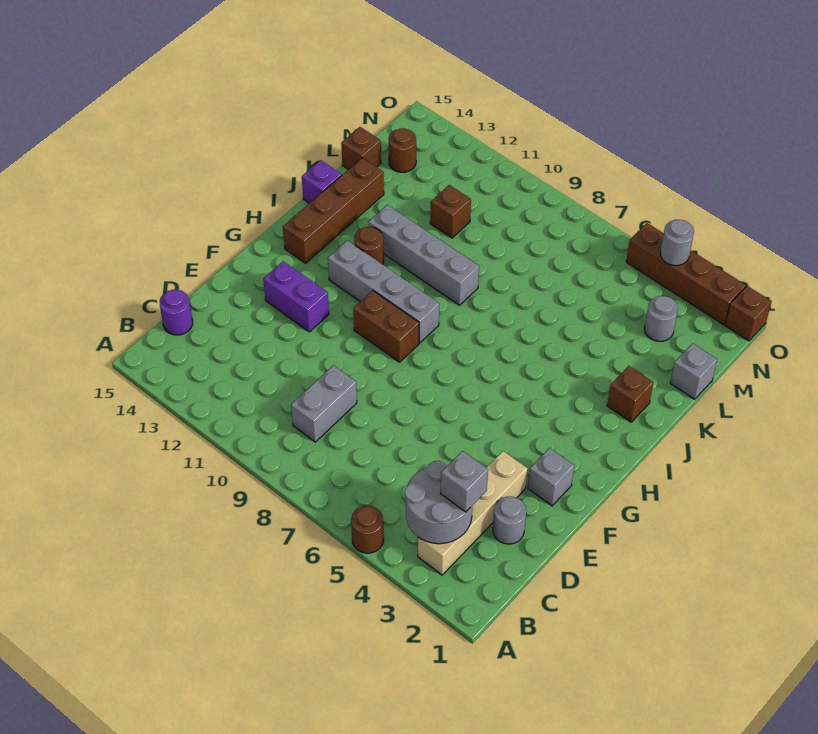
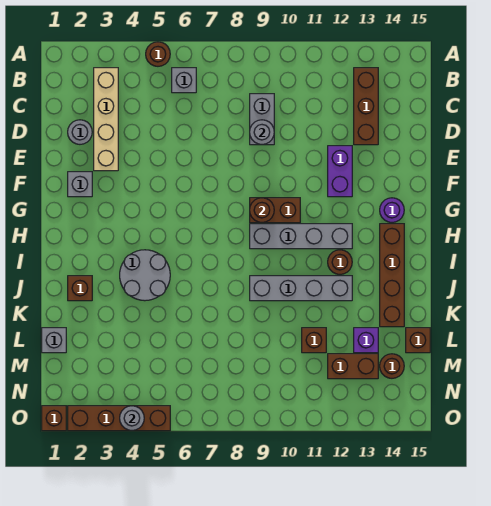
grey round brick B3:C4 level 2 -> grey round brick I4:J5 level 1
none -> brown brick B13:D13 level 1
grey brick C3 level 3 -> grey brick B6 level 1
purple round brick C15 level 1 -> purple round brick G14 level 1
purple brick F12:F13 level 1 -> purple brick E12:F12 level 1
none -> brown round brick G9 level 2
purple brick J15 level 1 -> purple brick L13 level 1
grey round brick M3 level 1 -> grey round brick D9 level 2
none -> brown brick M12:M13 level 1

